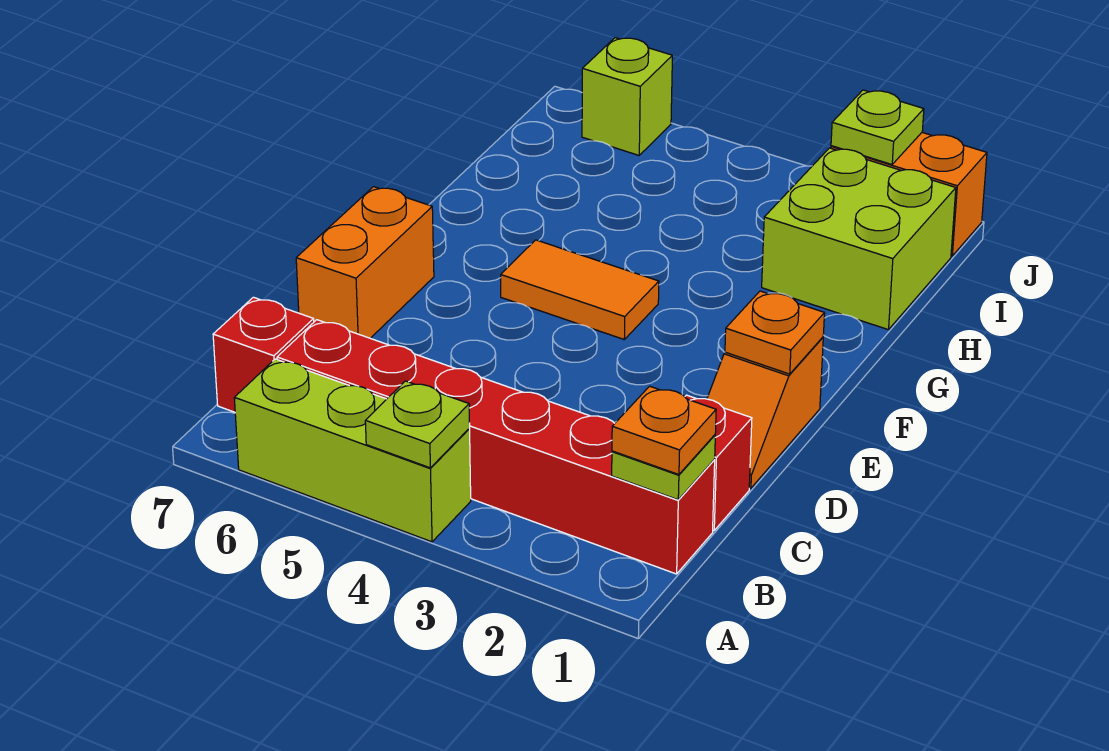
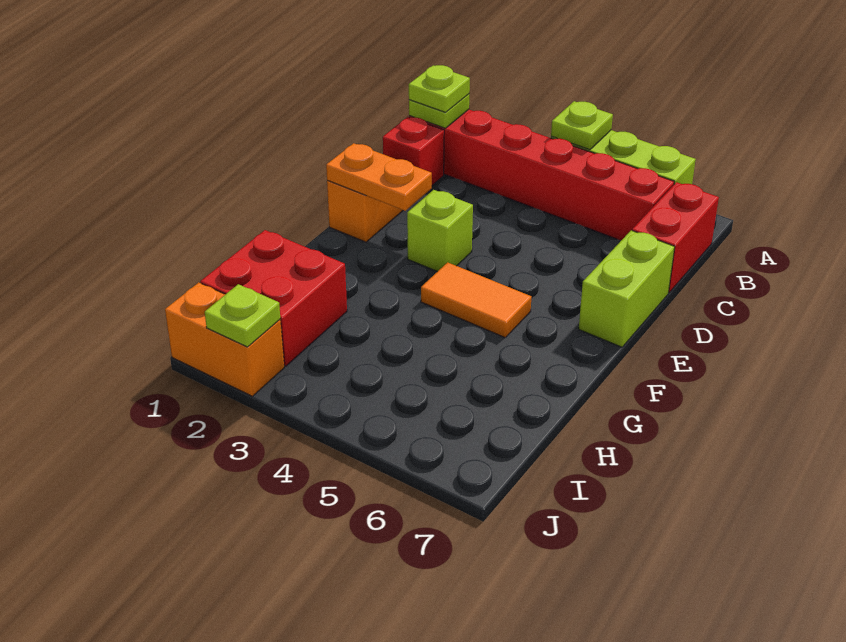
orange plate B1 level 3 -> lime plate B1 level 3
red brick B7 level 1 -> red brick B7:C7 level 1
orange brick D7:E7 level 1 -> lime brick D7:E7 level 1
orange plate E1 level 2 -> orange plate E1:E2 level 2
lime brick H1:I2 level 1 -> red brick H1:I2 level 1
lime brick J6 level 1 -> lime brick E3 level 1

